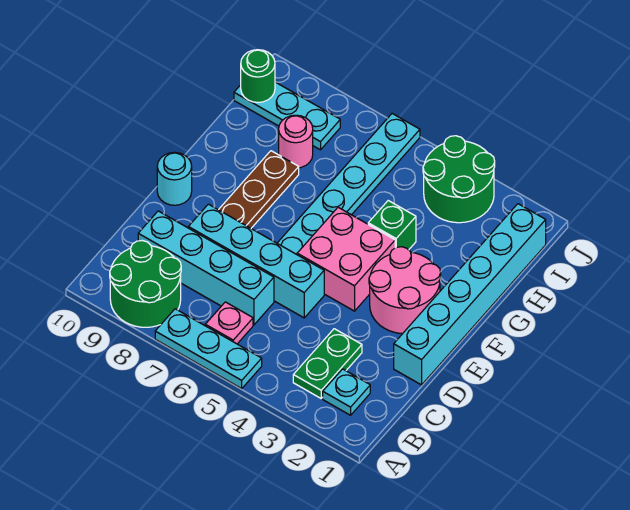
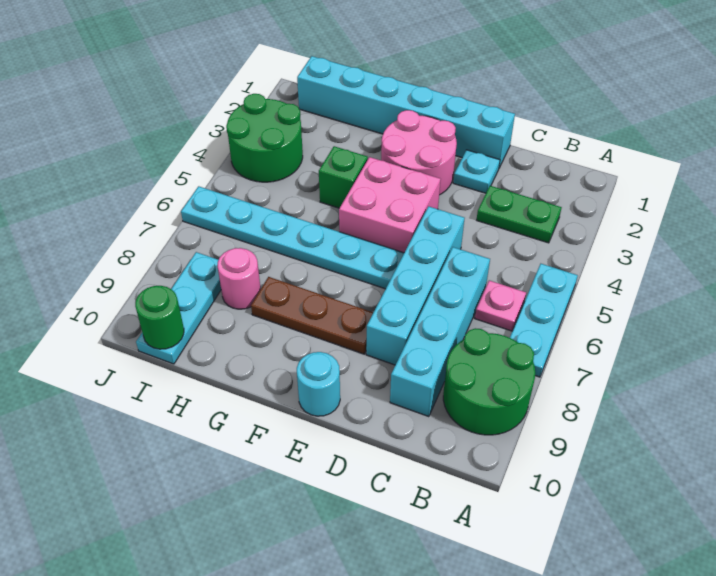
cyan plate B2 level 1 -> cyan plate D2 level 1

